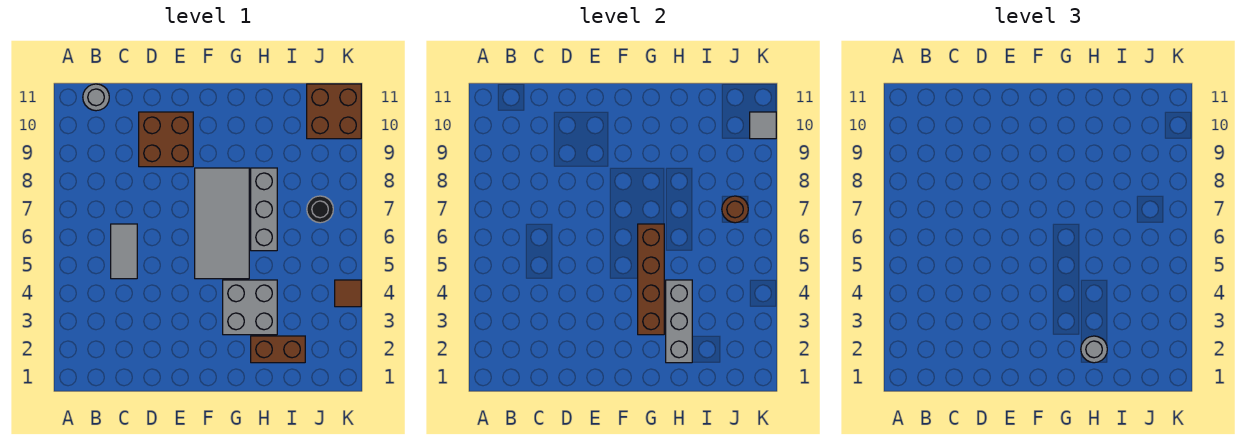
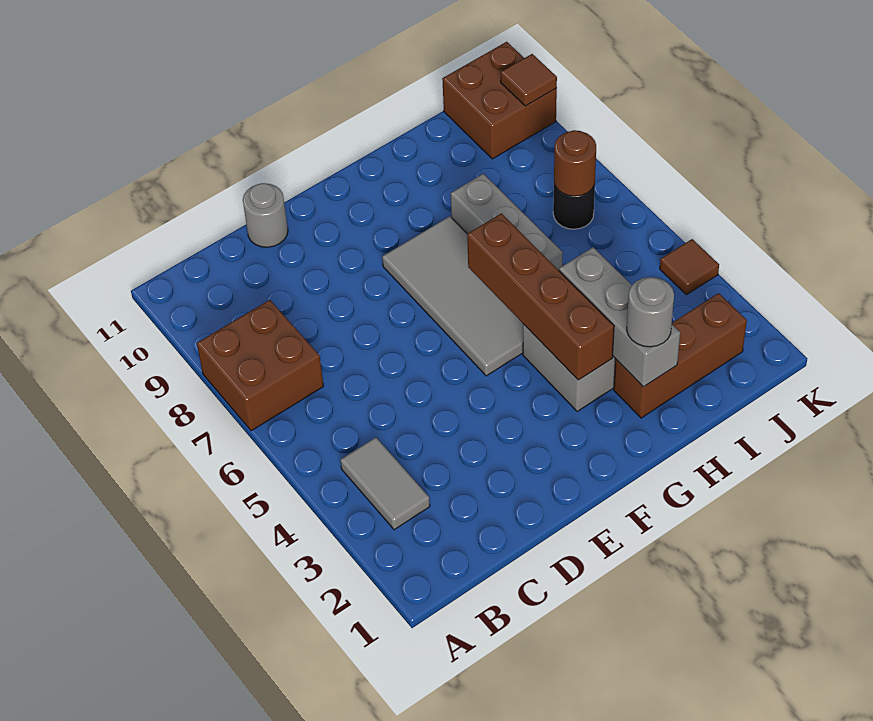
grey round brick B11 level 1 -> grey round brick D11 level 1
grey tile C5:C6 level 1 -> grey tile B3:B4 level 1
brown brick D9:E10 level 1 -> brown brick A7:B8 level 1
brown brick H2:I2 level 1 -> brown brick H2:J2 level 1
grey tile K10 level 2 -> brown tile K10 level 2

